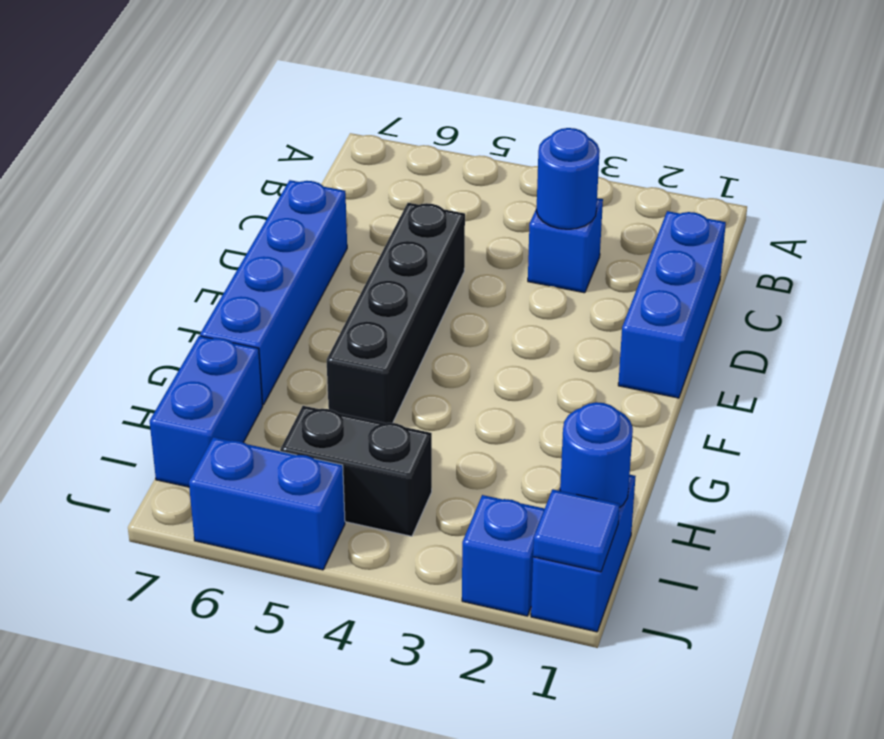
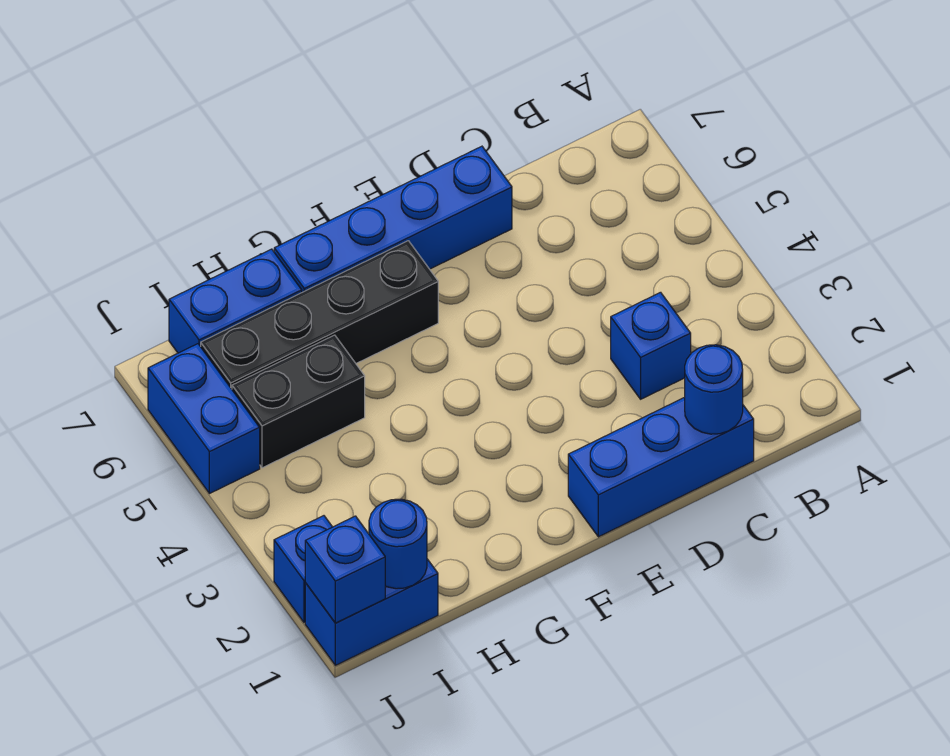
blue round brick C3 level 2 -> blue round brick C1 level 2
black brick D5:G5 level 1 -> black brick F6:I6 level 1
black brick I4:I5 level 1 -> black brick H5:I5 level 1
blue tile J1 level 2 -> blue brick J1 level 2

